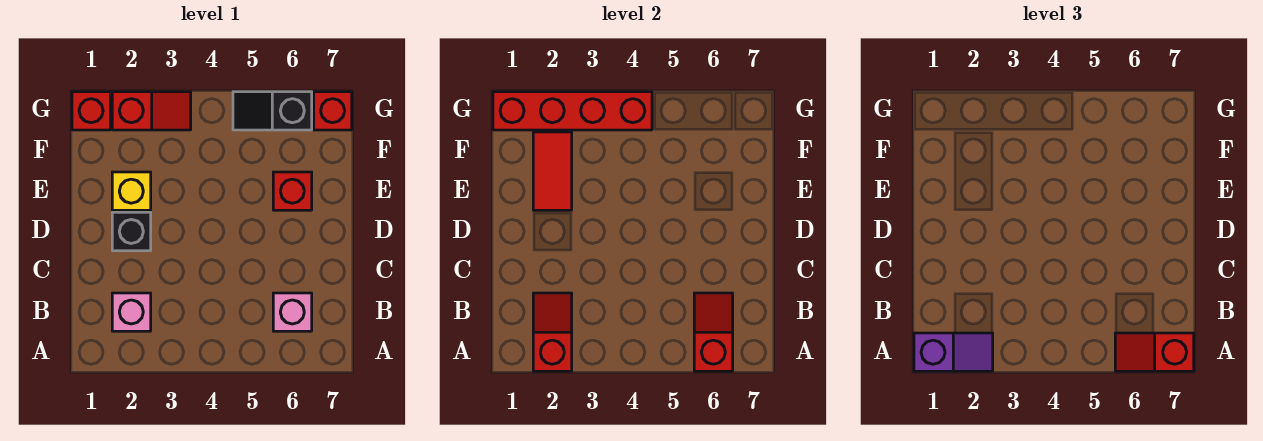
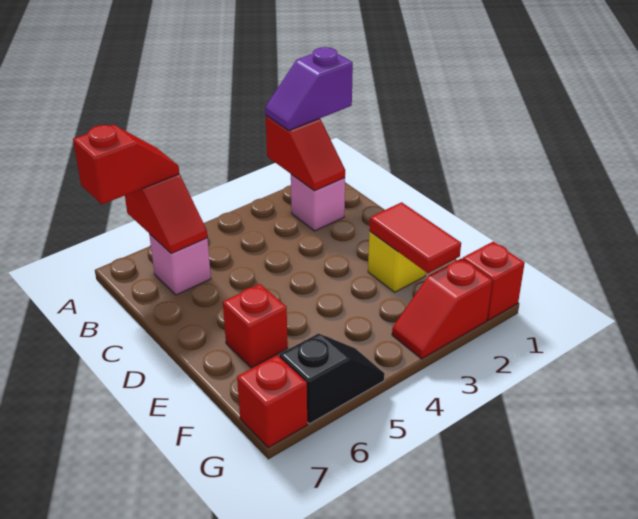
black brick D2 level 1 -> none
red brick G1:G4 level 2 -> none

